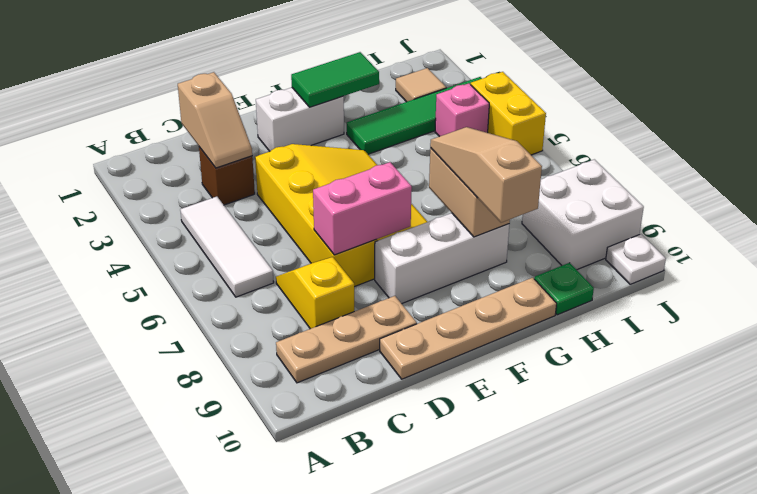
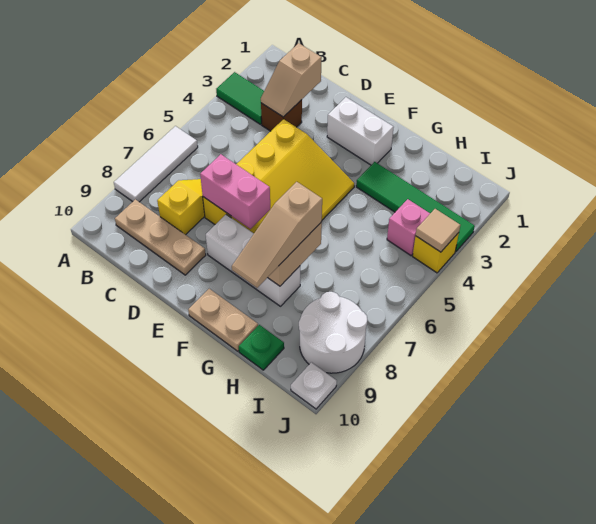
white tile B4:B6 level 1 -> white tile A6:A8 level 1
tan plate D10:G10 level 1 -> tan plate F10:G10 level 1
green tile F2:G2 level 2 -> green tile A3:B3 level 1
tan slope G7:G9 level 3 top 9 -> tan slope G7:G9 level 3 top 7
tan tile I2 level 1 -> tan tile J4 level 2
white brick I8:J9 level 1 -> white round brick I8:J9 level 1
yellow brick J4:J5 level 1 -> yellow brick J4 level 1

